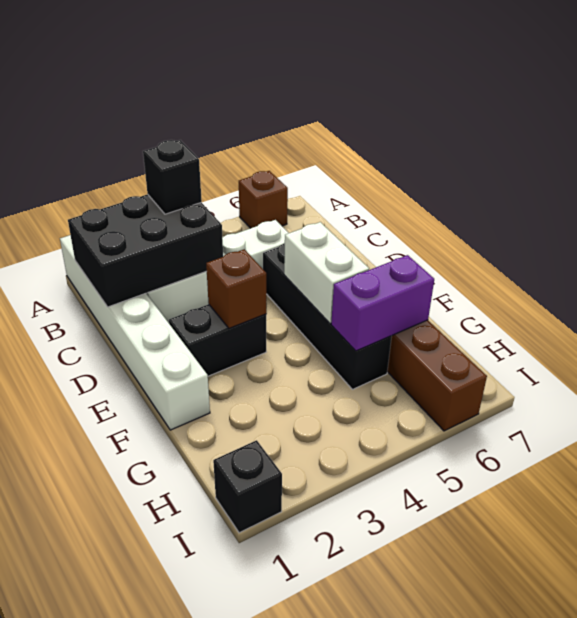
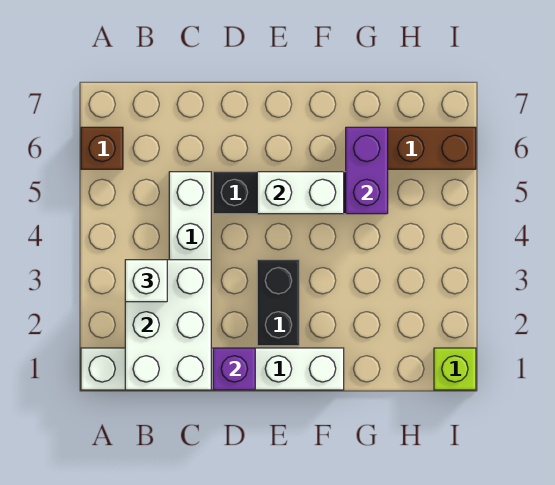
black brick B1:C3 level 2 -> white brick B1:C3 level 2
black brick B3 level 3 -> white brick B3 level 3
none -> purple brick D1 level 2
brown brick E3 level 2 -> none
black brick I1 level 1 -> lime brick I1 level 1

